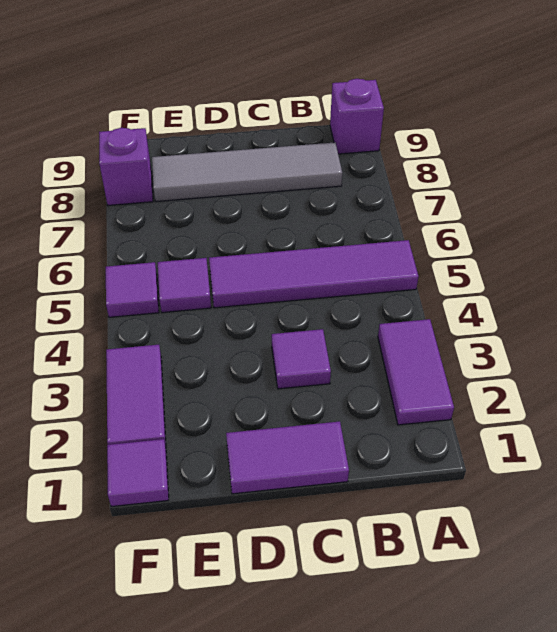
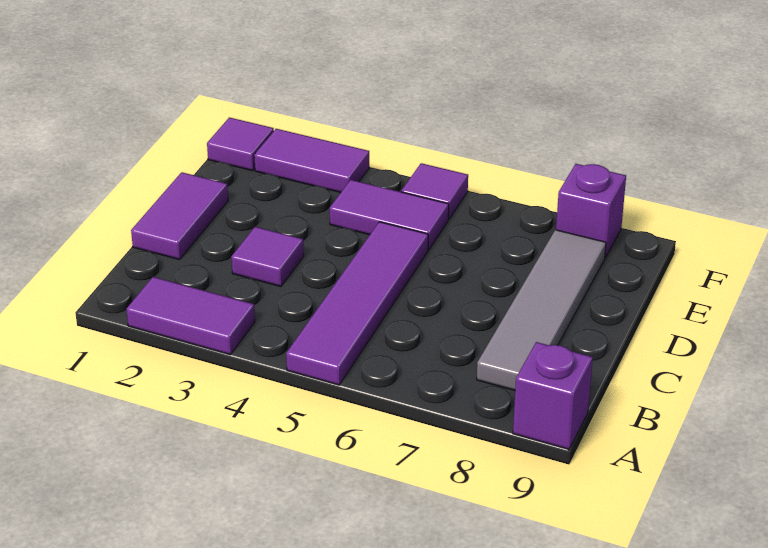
purple tile E5 level 1 -> purple tile E4:E5 level 1

